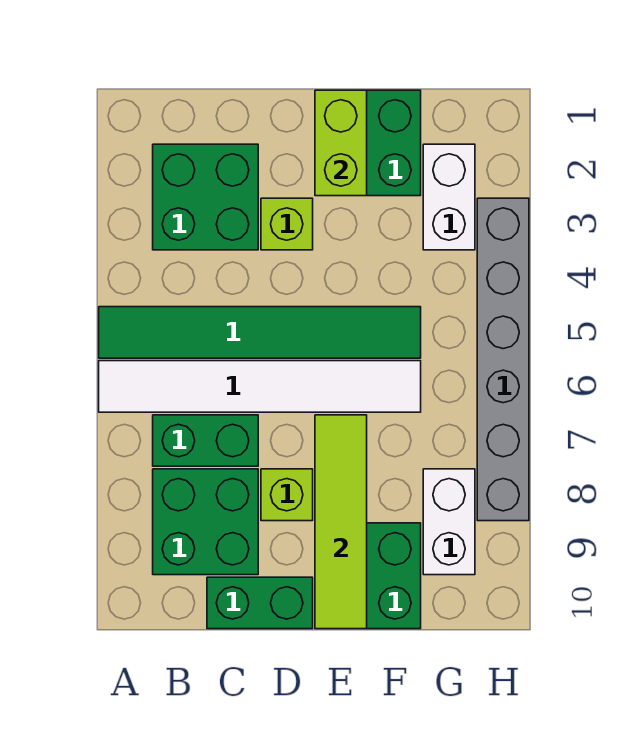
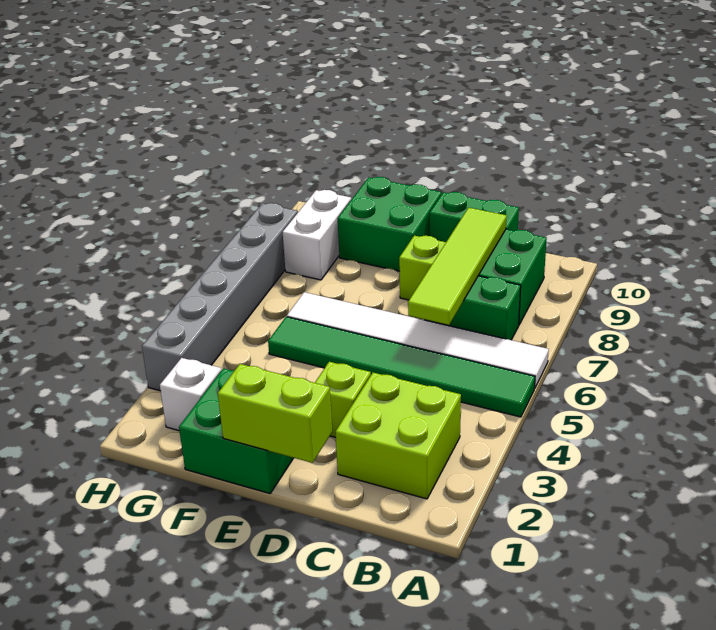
green brick B2:C3 level 1 -> lime brick B2:C3 level 1
lime brick E1:E2 level 2 -> lime brick D1:E1 level 2
lime tile E7:E10 level 2 -> lime tile C6:C9 level 2
white brick G2:G3 level 1 -> white brick G2 level 1

